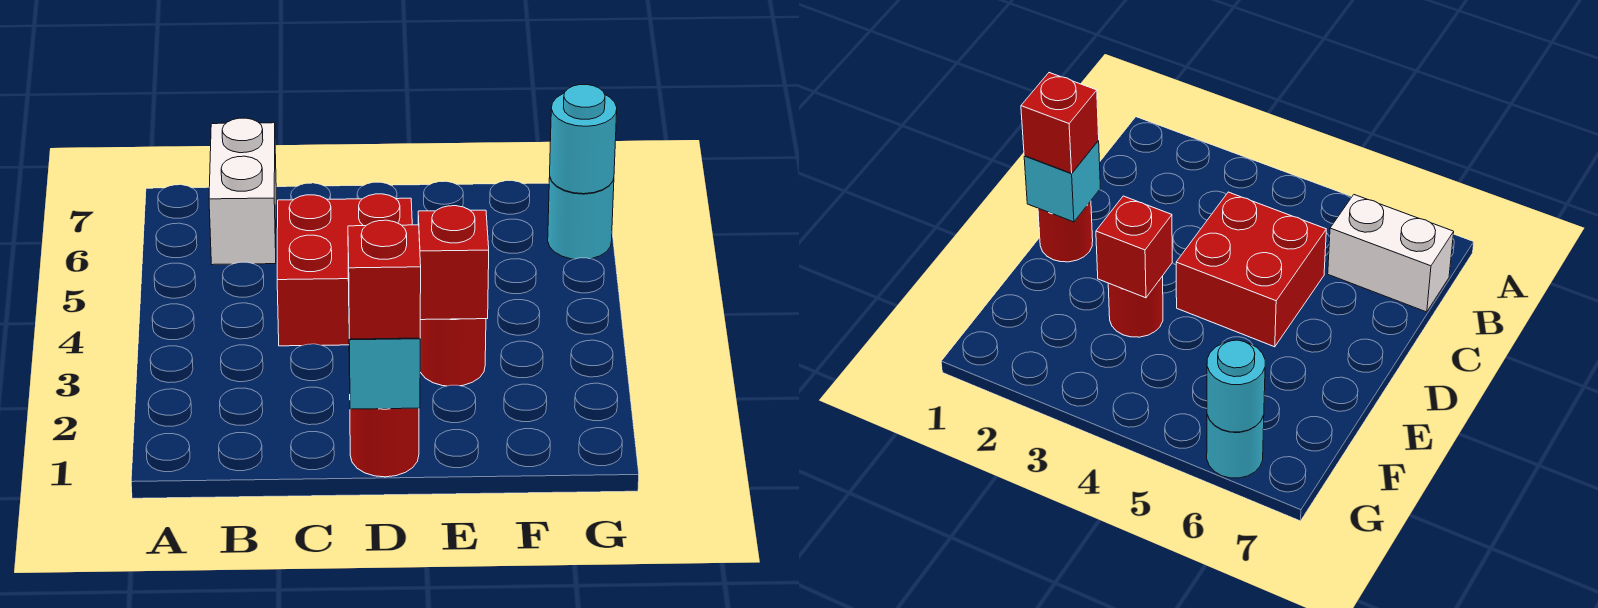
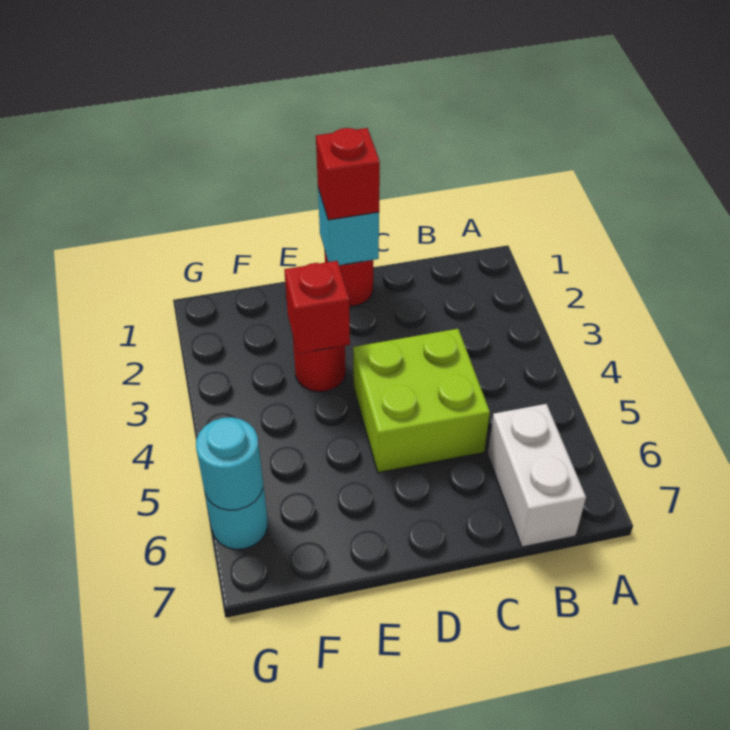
red brick C4:D5 level 1 -> lime brick C4:D5 level 1

